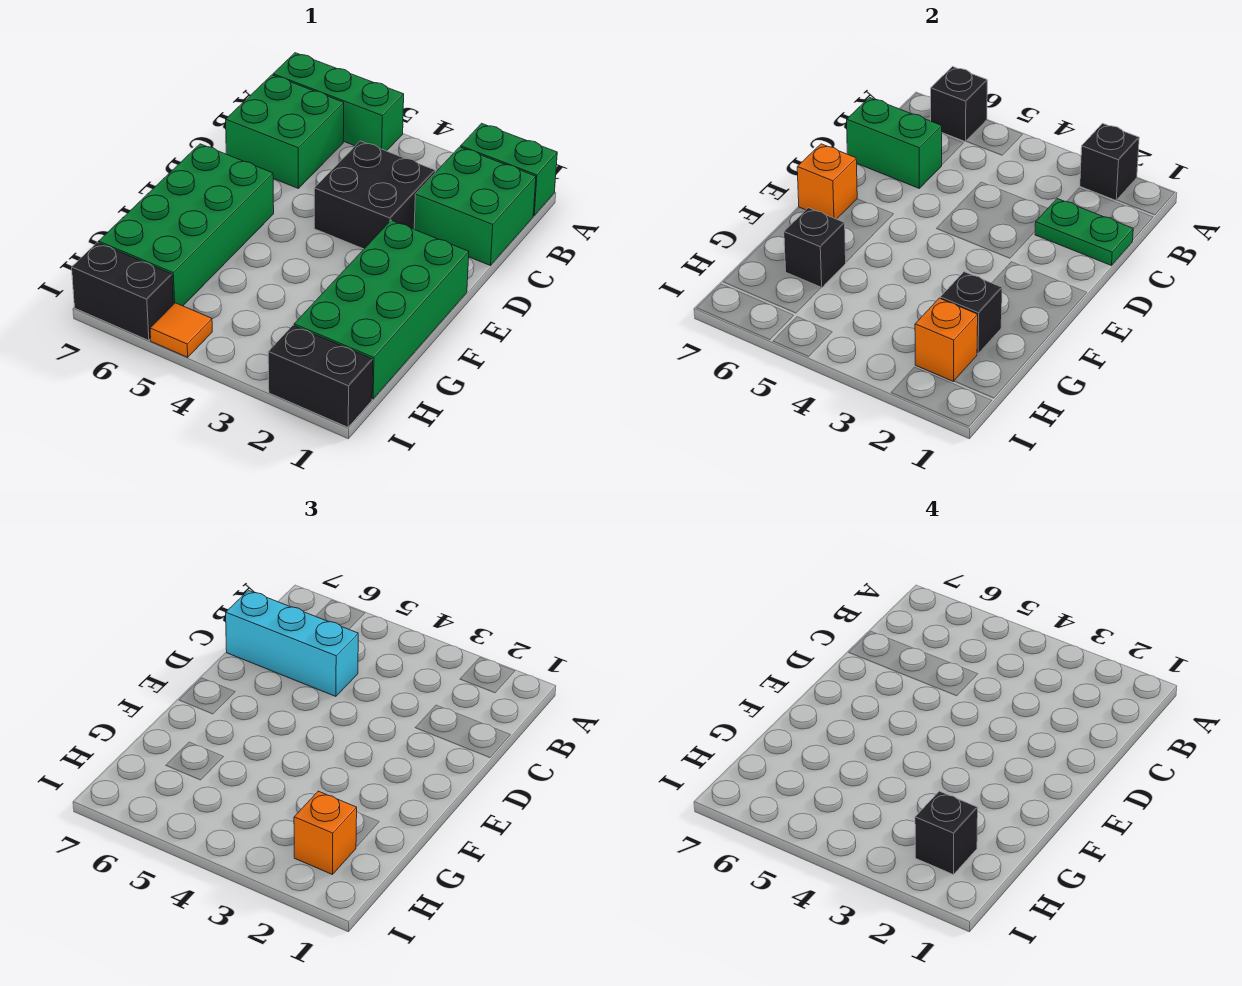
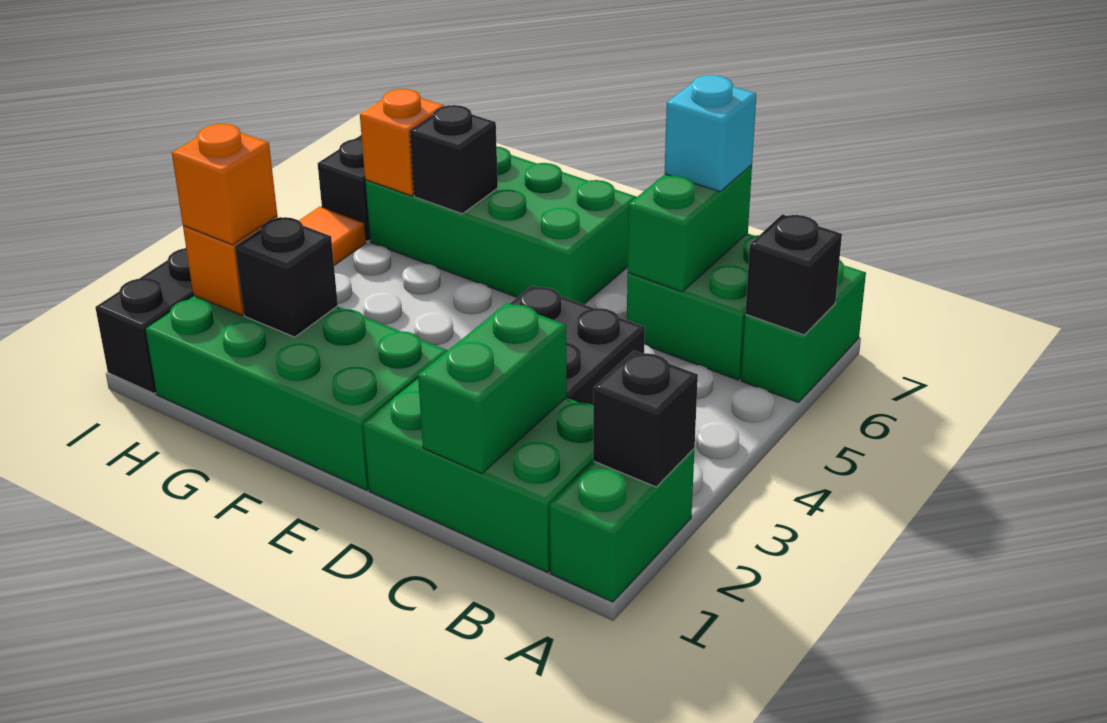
green brick A5:A7 level 1 -> green brick A6:A7 level 1
green brick B1:C2 level 1 -> green brick B1:D2 level 1
green plate C1:C2 level 2 -> green brick C1:C2 level 2
cyan brick C5:C7 level 3 -> cyan brick C7 level 3
orange brick E7 level 2 -> orange brick H6 level 2
black brick H2 level 4 -> none

